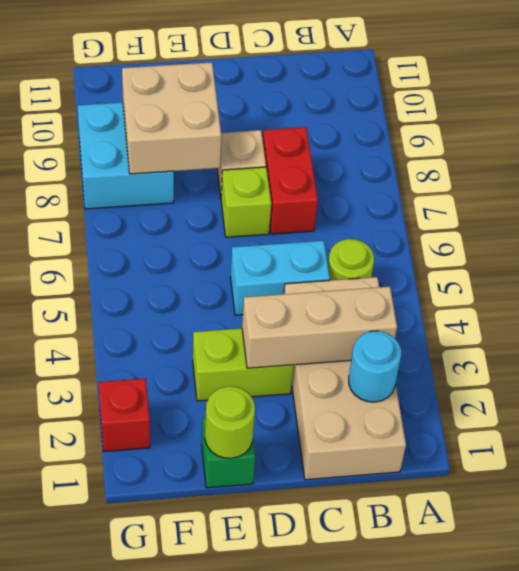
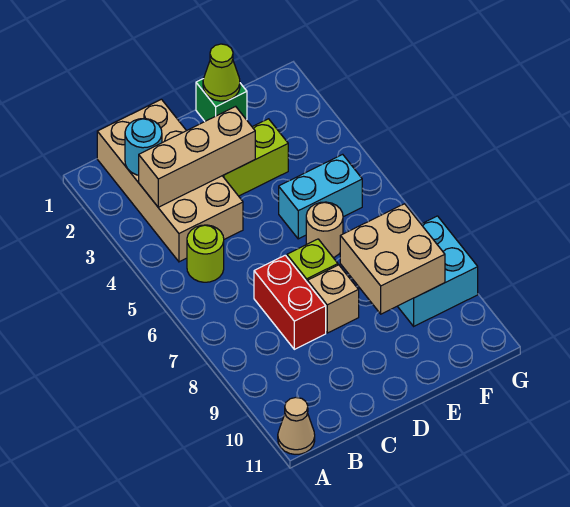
none -> tan cone A11 level 1
cyan brick C5:D5 level 1 -> cyan brick E5:F5 level 1
lime round brick E1 level 2 -> lime cone E1 level 2
none -> tan round brick E6 level 1
red brick G2 level 1 -> none

